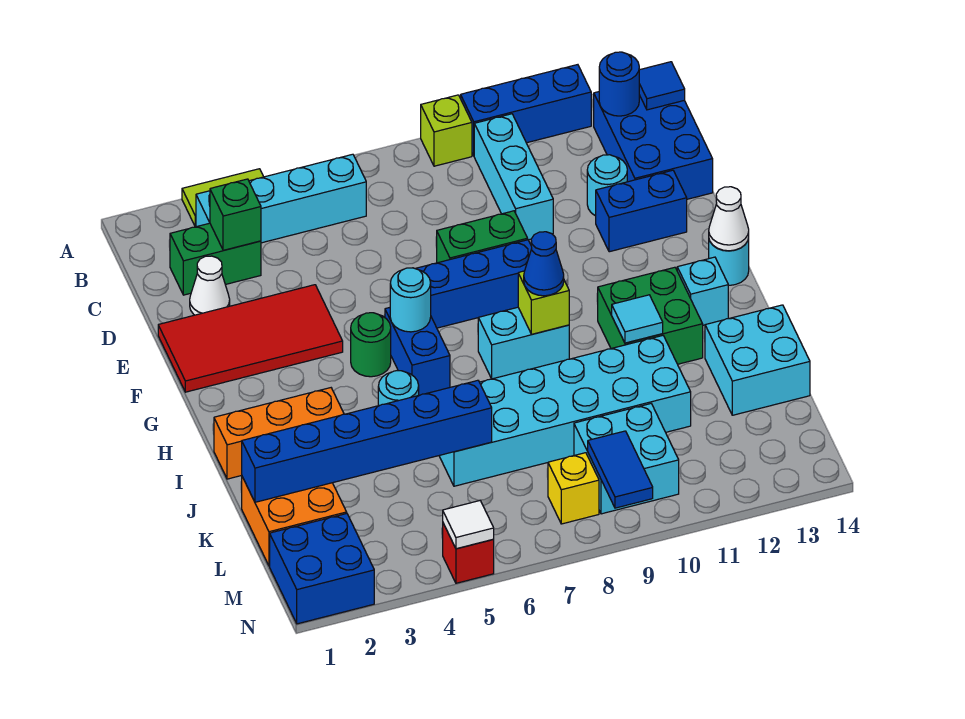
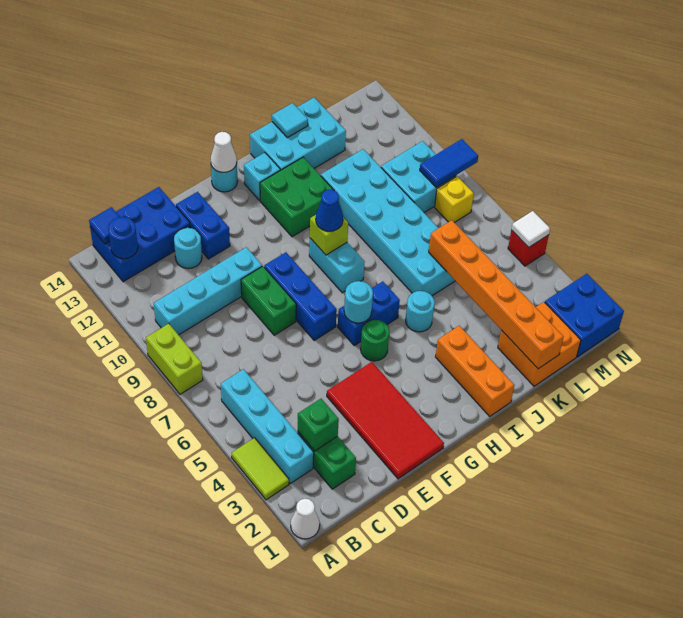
lime brick A9 level 1 -> lime brick A8:A9 level 1
blue brick A10:A12 level 1 -> none
cyan brick B10:D10 level 1 -> cyan brick B10:E10 level 1
white cone D2 level 1 -> white cone A1 level 1
cyan tile I11 level 2 -> cyan tile J14 level 2
cyan brick J13:K14 level 1 -> cyan brick I13:K14 level 1
blue brick K1:K6 level 2 -> orange brick K1:K6 level 2

